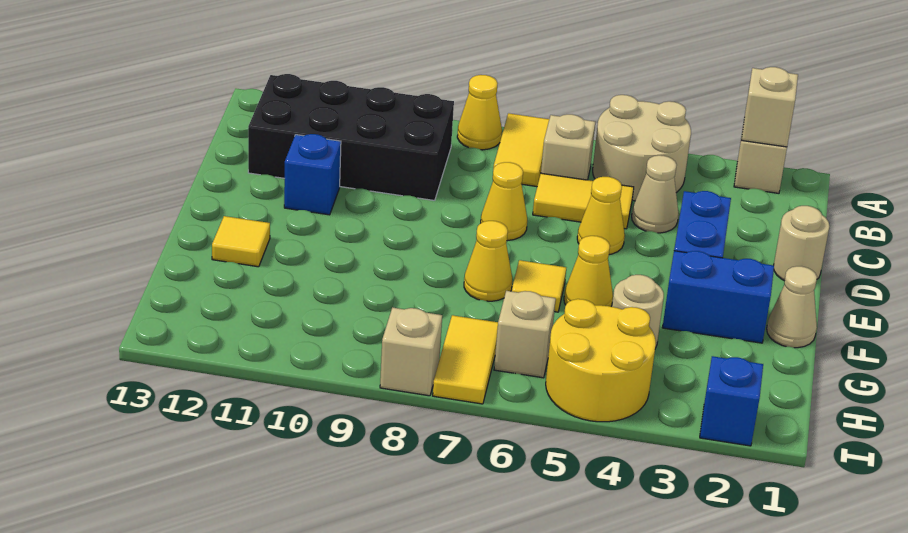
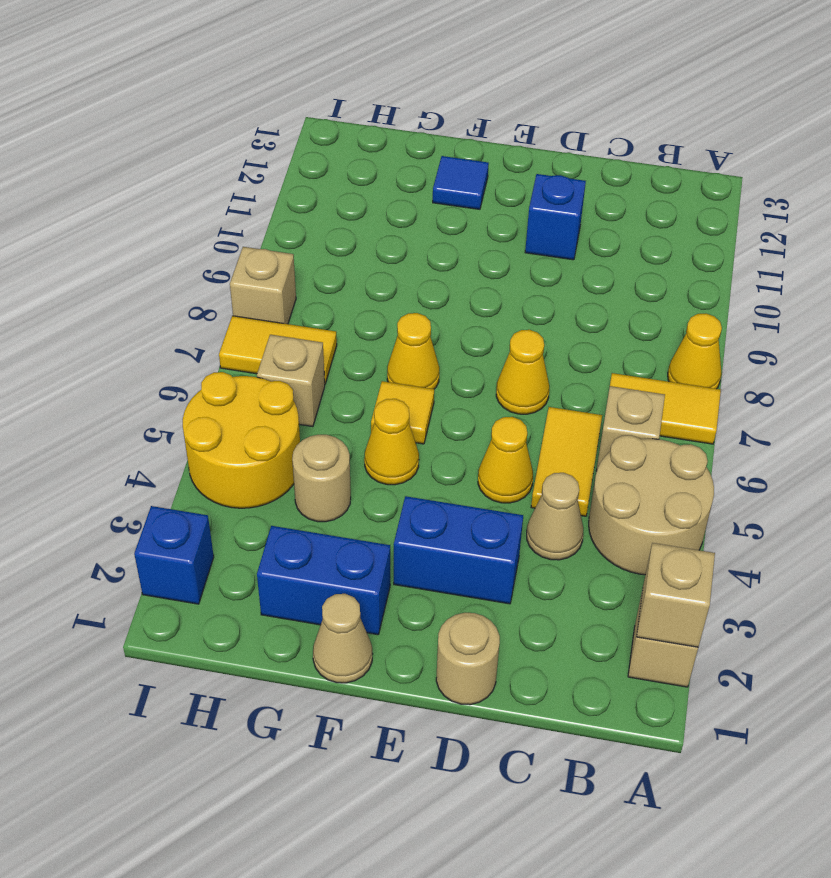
black brick B9:C12 level 1 -> none
blue brick F2:F3 level 1 -> blue brick F2:G2 level 1
yellow tile F12 level 1 -> blue tile F12 level 1

